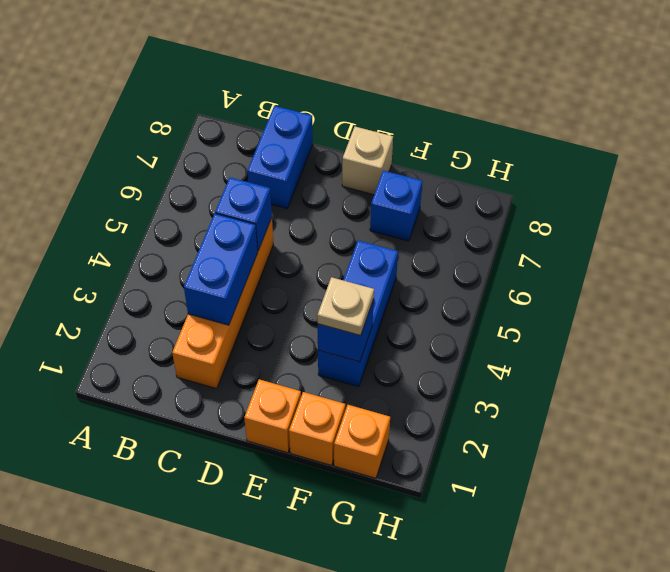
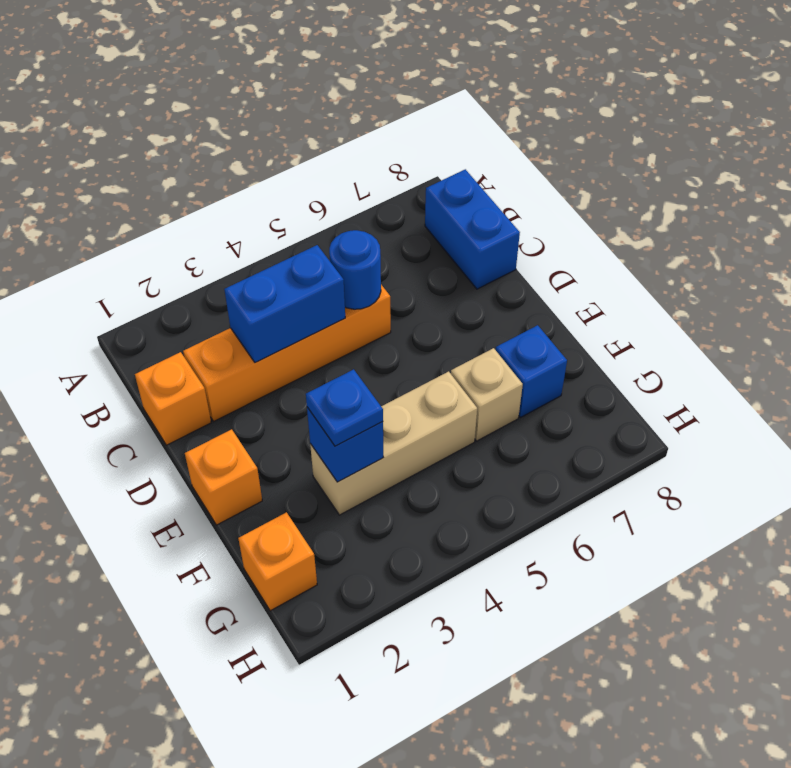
blue brick C5 level 2 -> blue round brick C5 level 2
blue brick C7:C8 level 1 -> blue brick B8:C8 level 1
tan brick E8 level 1 -> tan brick F6 level 1
orange brick F1 level 1 -> orange brick C1 level 1
blue brick F3:F5 level 1 -> tan brick F3:F5 level 1
tan plate F3 level 3 -> blue plate F3 level 3

